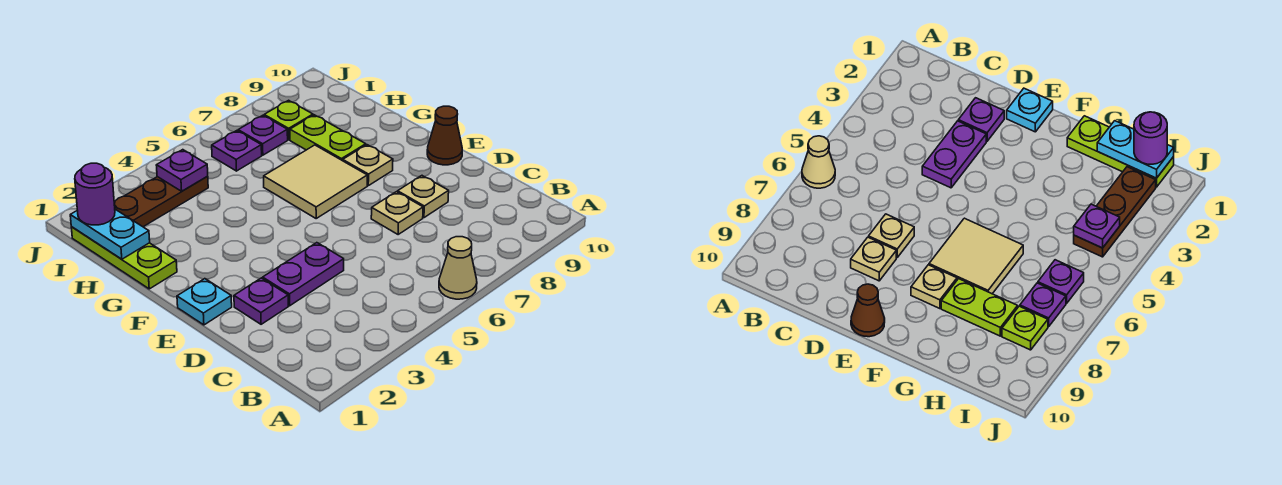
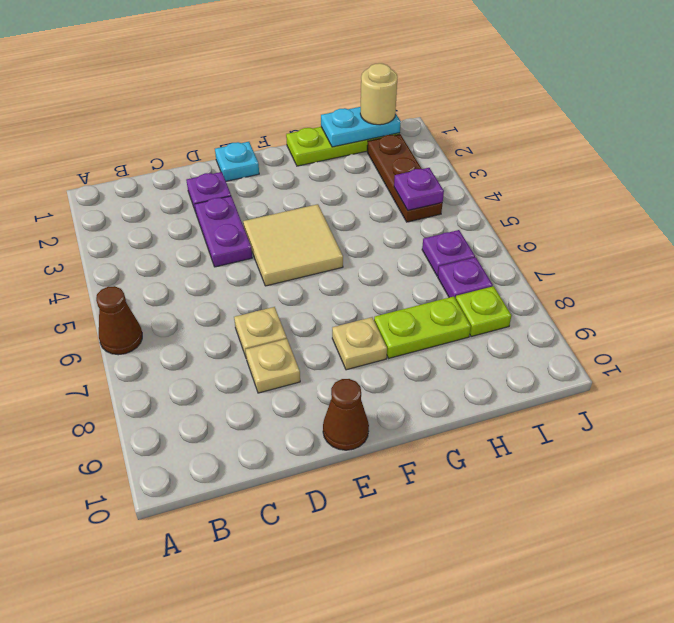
tan cone A6 level 1 -> brown cone A6 level 1
tan tile F6:G7 level 1 -> tan tile E4:F5 level 1
purple round brick I1 level 3 -> tan round brick I1 level 3

